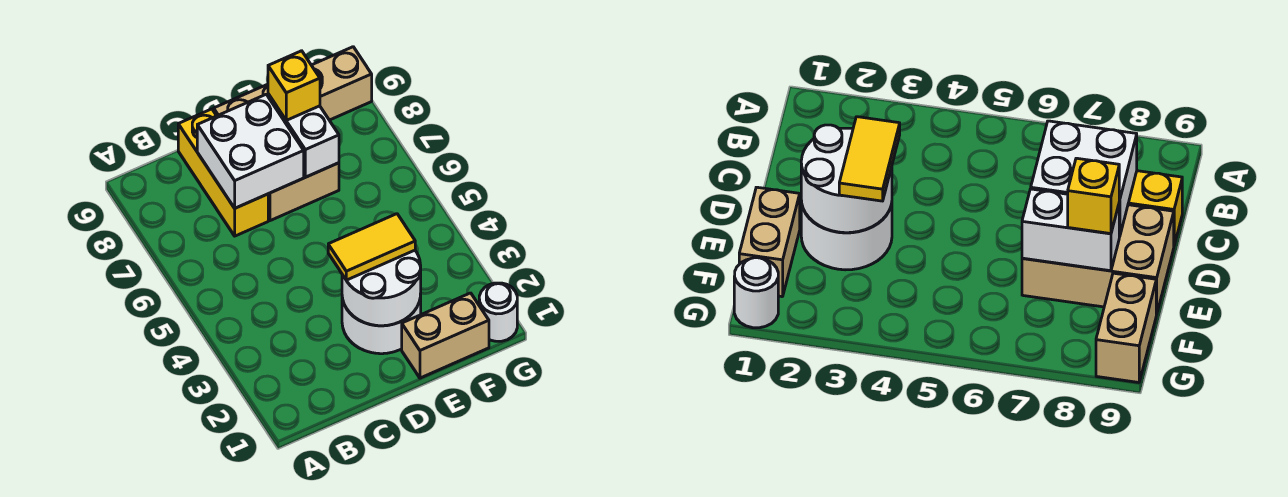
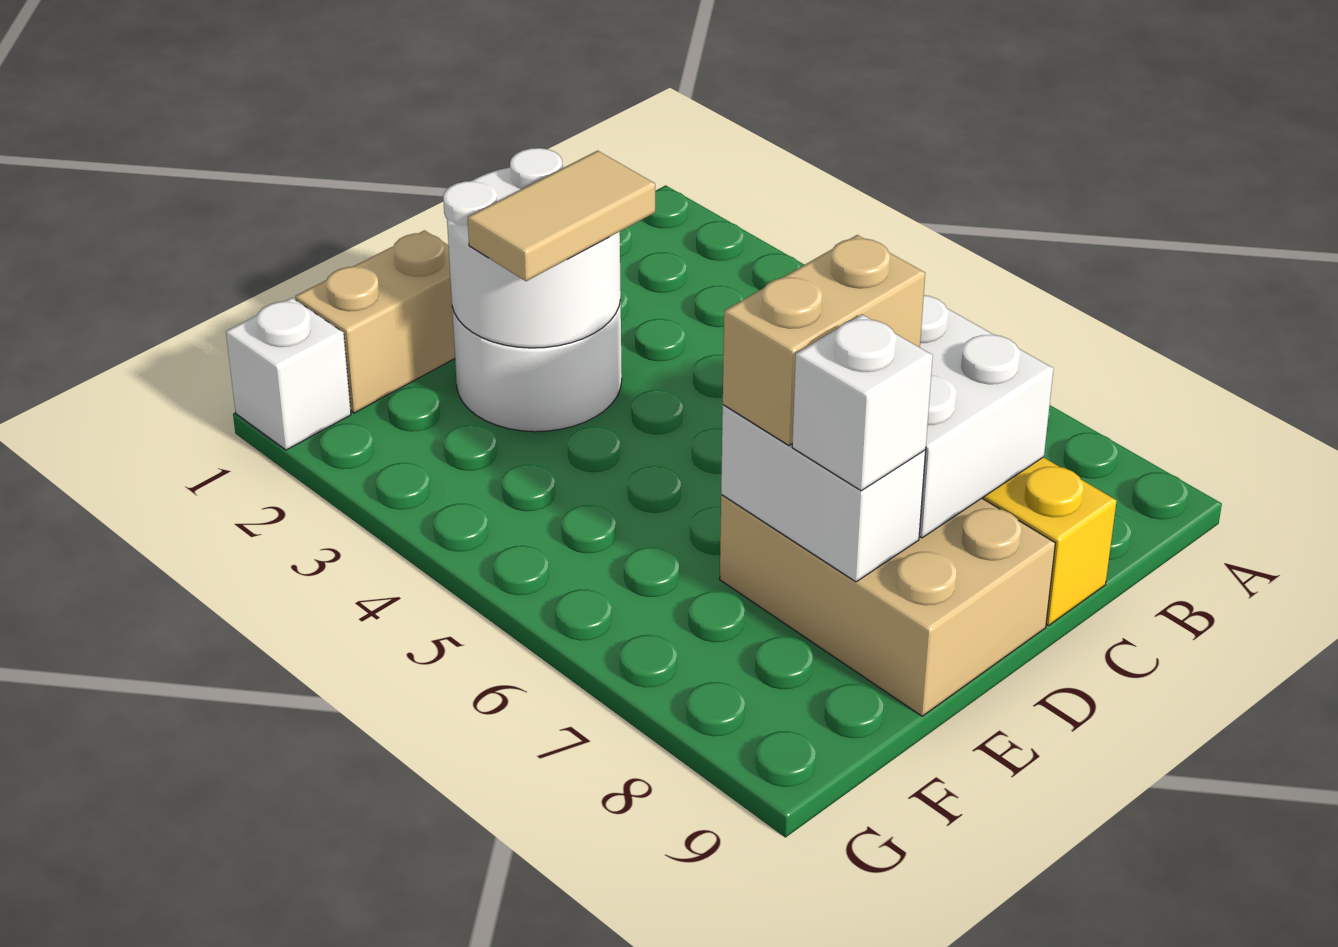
yellow tile D3:E3 level 3 -> tan tile D3:E3 level 3
yellow brick E8 level 3 -> white brick E8 level 3
tan brick F9:G9 level 1 -> tan brick D7:E7 level 3
white round brick G1 level 1 -> white brick G1 level 1

